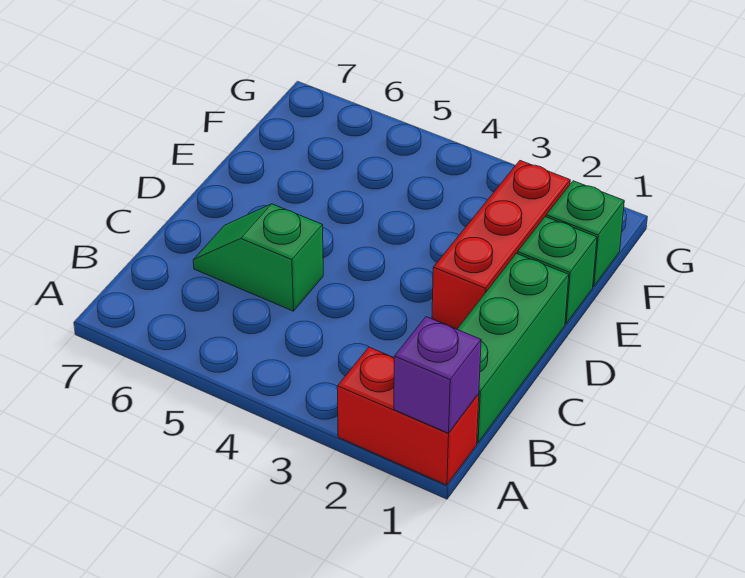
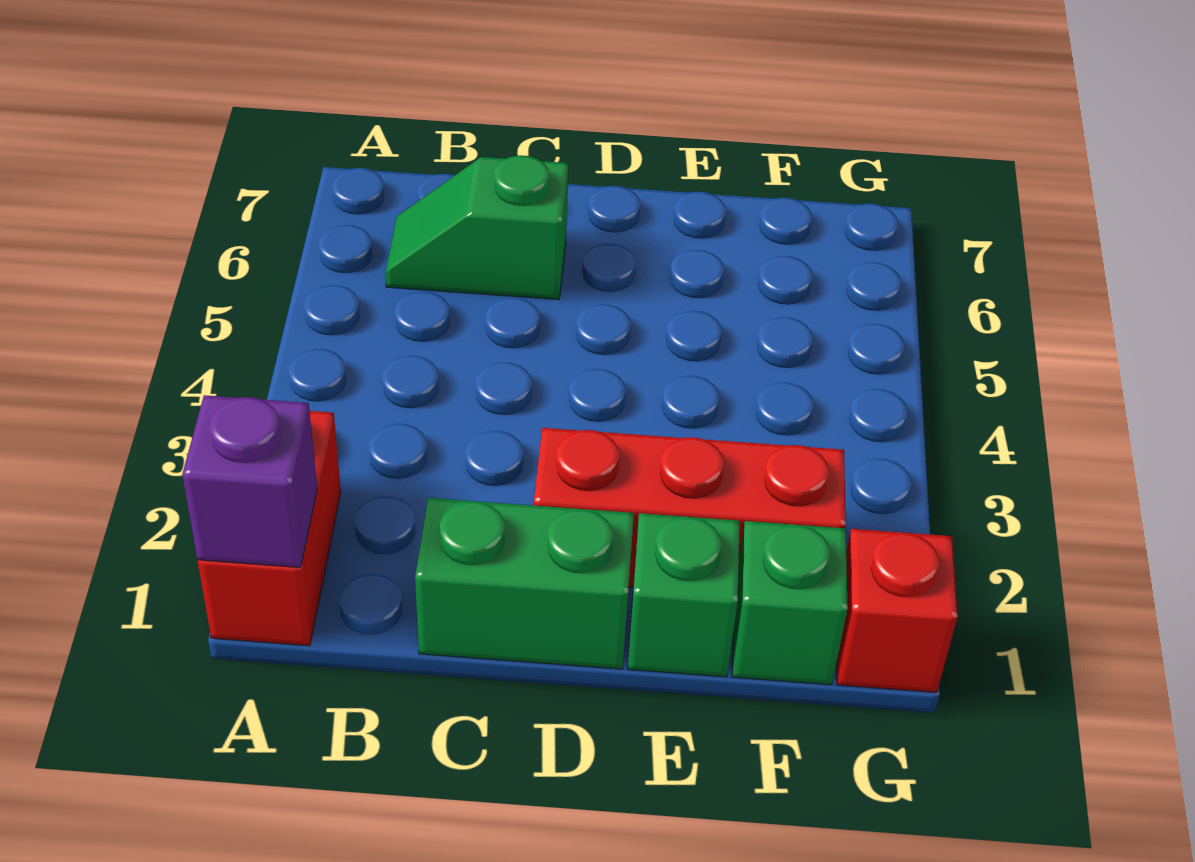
green brick B1:D1 level 1 -> green brick C1:D1 level 1
green slope C5:C6 level 1 top 5 -> green slope B6:C6 level 1 top C
none -> red brick G1 level 1

